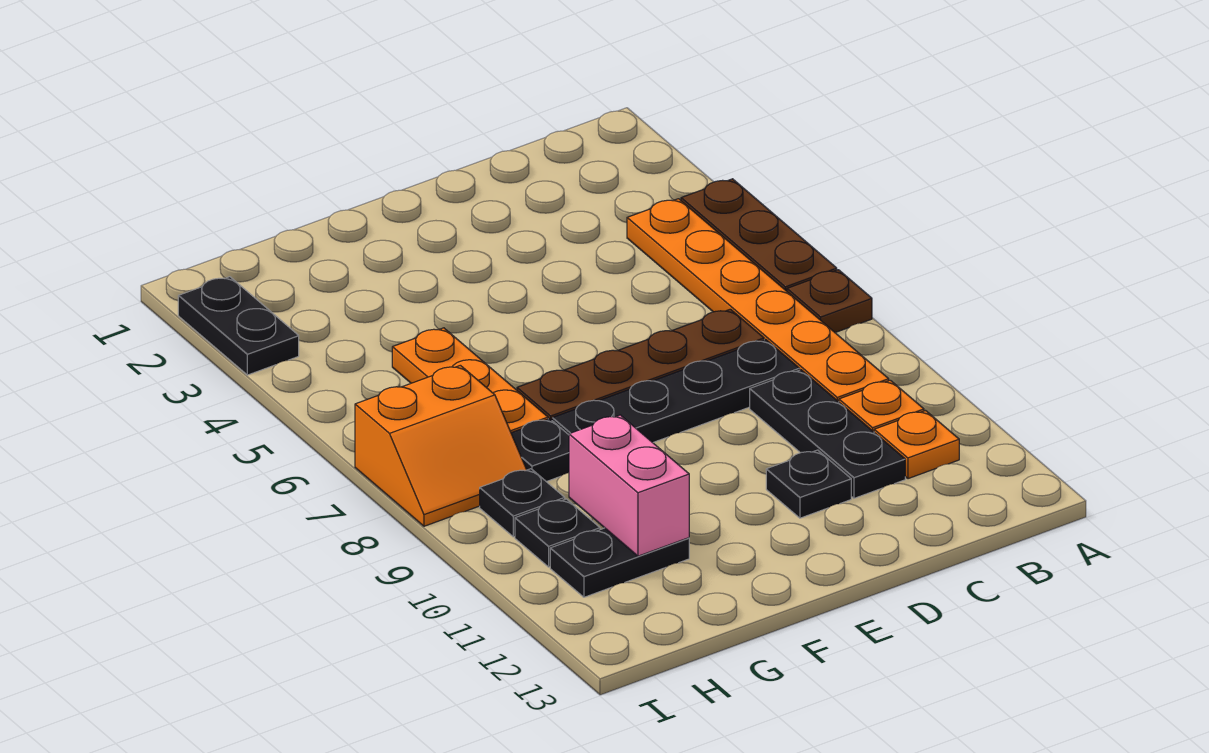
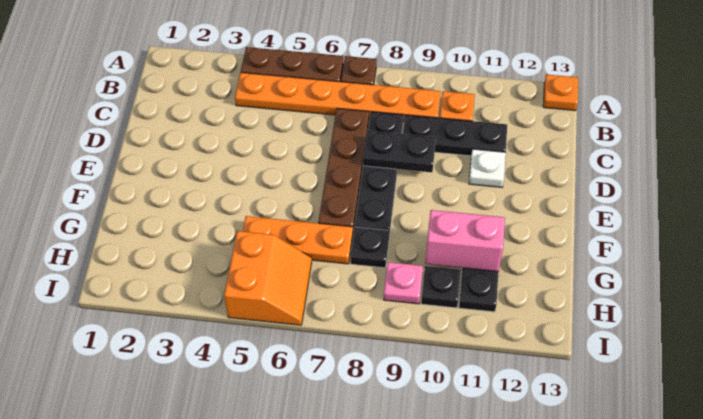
orange plate B11 level 1 -> orange plate A13 level 1
black plate D11 level 1 -> white plate D11 level 1
orange slope H7:I8 level 1 top 7 -> orange slope H5:I6 level 1 top 5
black plate H9 level 1 -> pink plate H9 level 1
black plate I2:I3 level 1 -> black plate D8:D9 level 2

